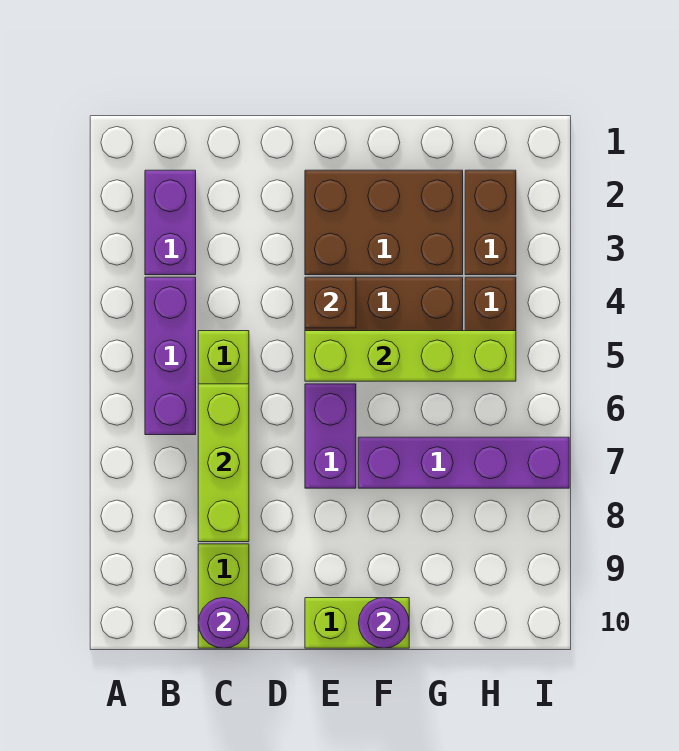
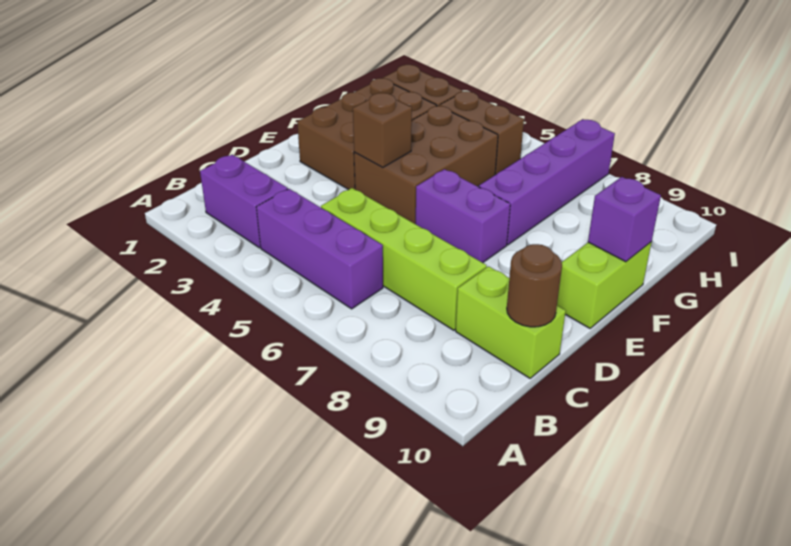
lime brick C6:C8 level 2 -> none
purple round brick C10 level 2 -> brown round brick C10 level 2
lime brick E5:H5 level 2 -> none
purple round brick F10 level 2 -> purple brick F10 level 2

